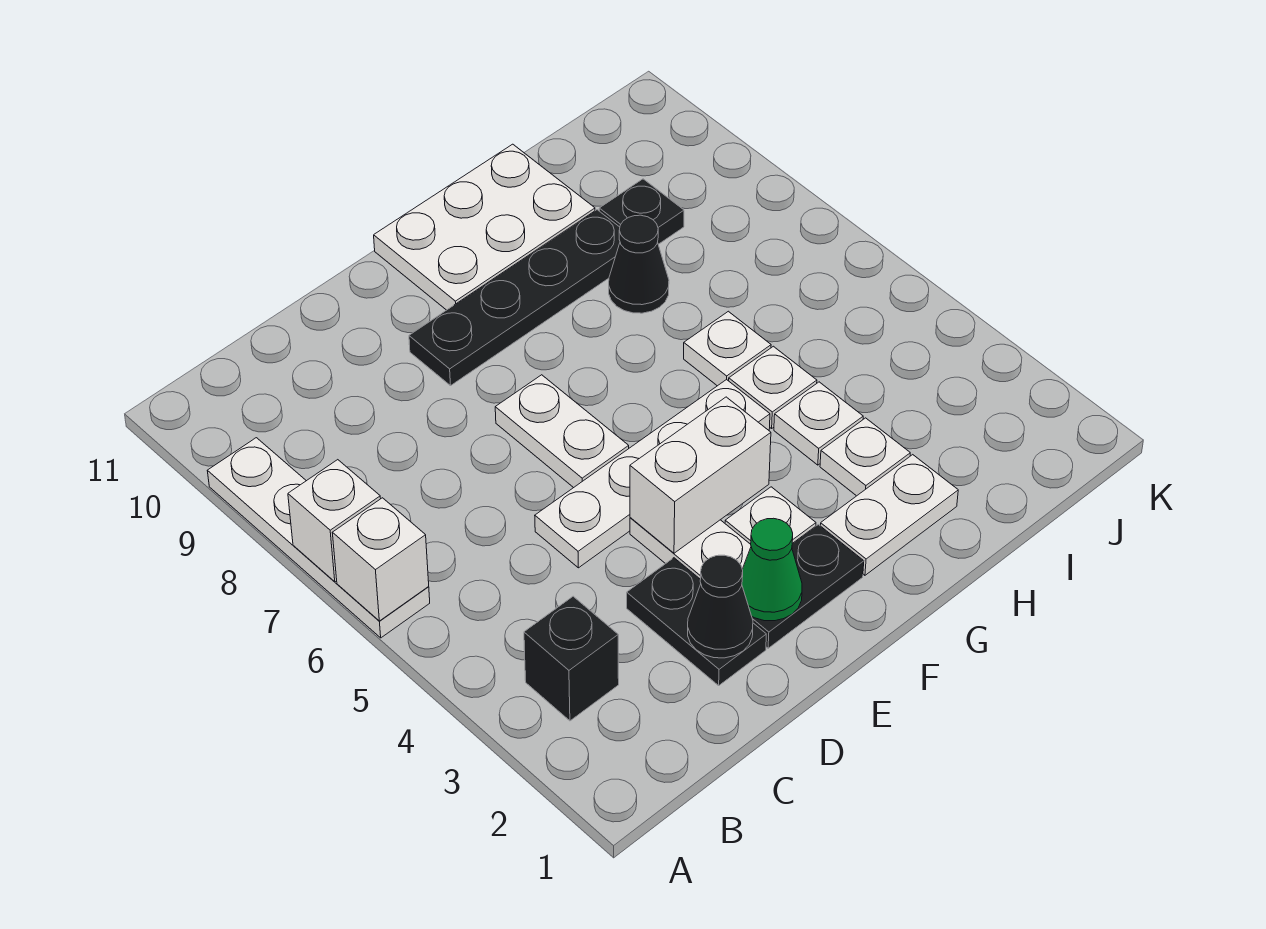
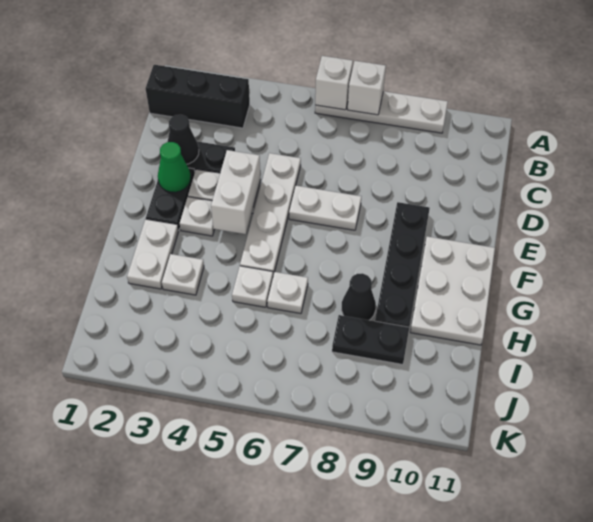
black brick B3 level 1 -> black brick B1:B3 level 1
white plate H4 level 1 -> none
black plate I9 level 1 -> black plate I8:I9 level 1

